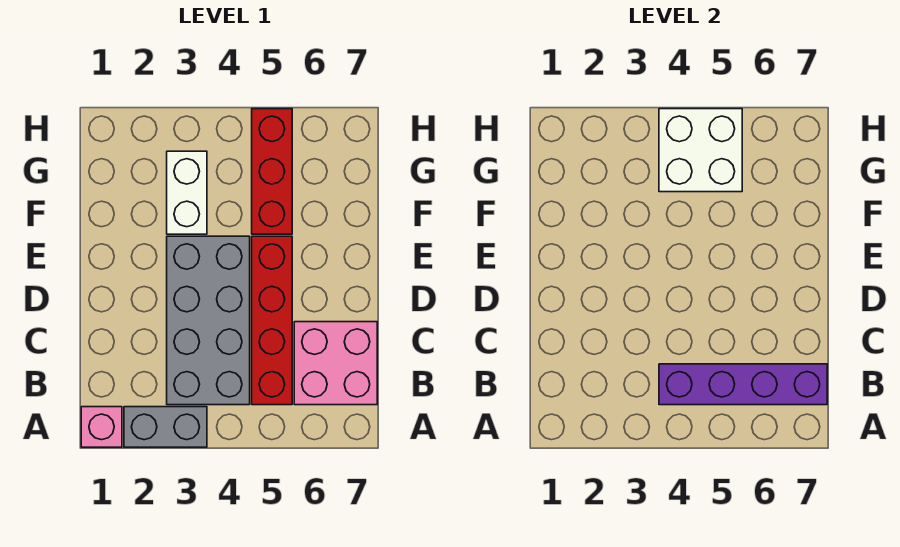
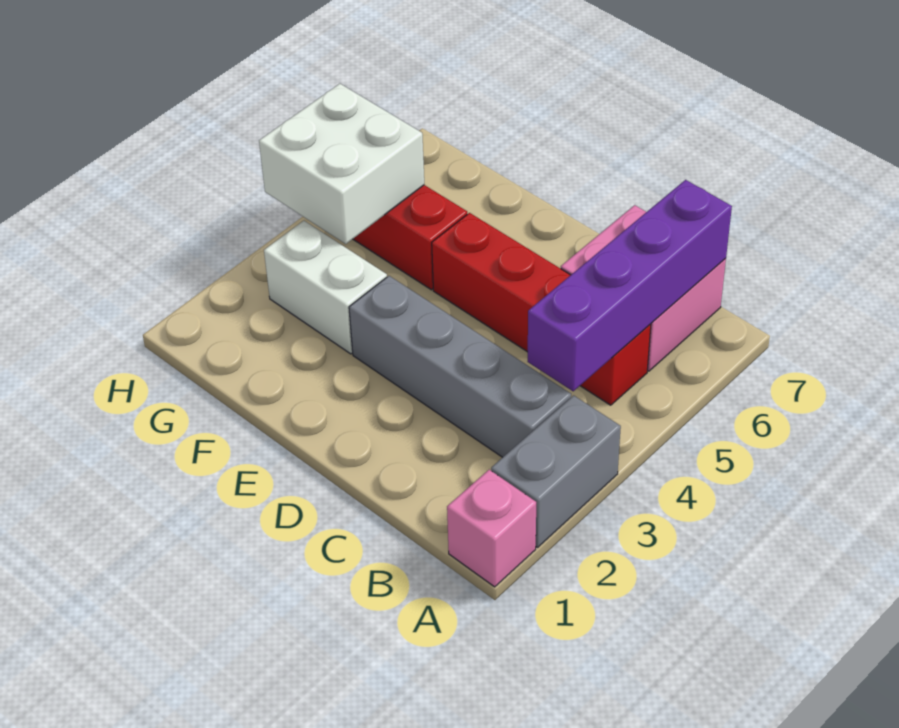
grey brick B3:E4 level 1 -> grey brick B3:E3 level 1

